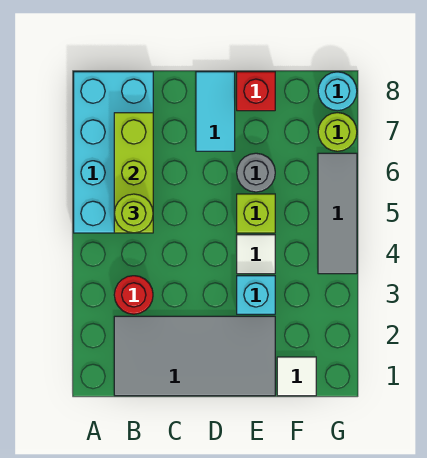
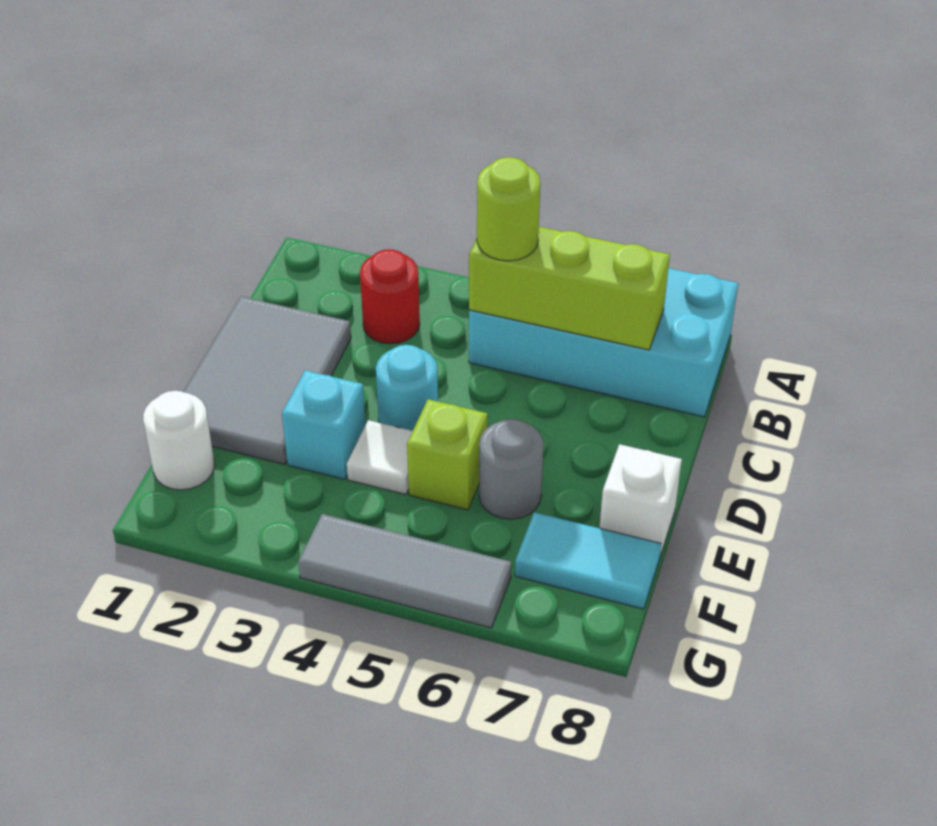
grey tile B1:E2 level 1 -> grey tile C1:E2 level 1
cyan tile D7:D8 level 1 -> cyan tile F7:F8 level 1
red brick E8 level 1 -> white brick E8 level 1
white tile F1 level 1 -> white round brick F1 level 1
lime round brick G7 level 1 -> none
cyan round brick G8 level 1 -> cyan round brick D4 level 1

